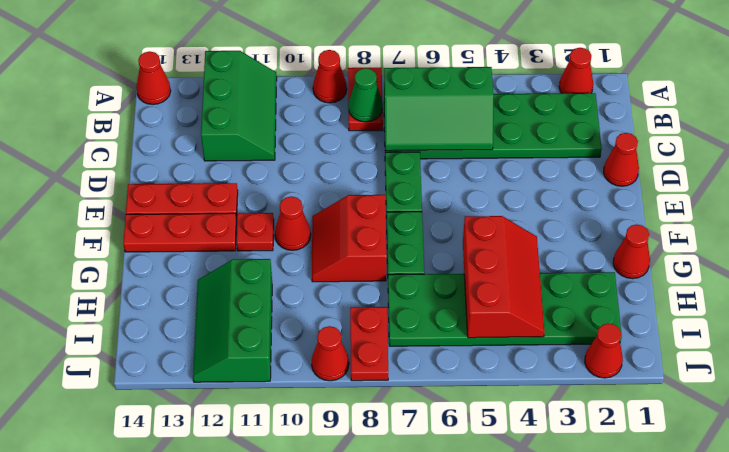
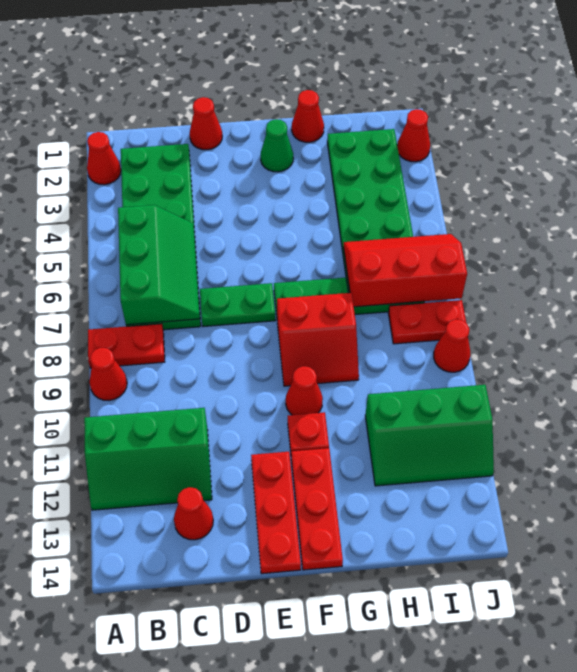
green slope A11:C12 level 1 top 12 -> green slope A11:C12 level 1 top 11
red cone A14 level 1 -> red cone C13 level 1
green cone B8 level 2 -> green cone F2 level 1
red slope G4:I5 level 2 top 5 -> red slope H6:J7 level 2 top 7

